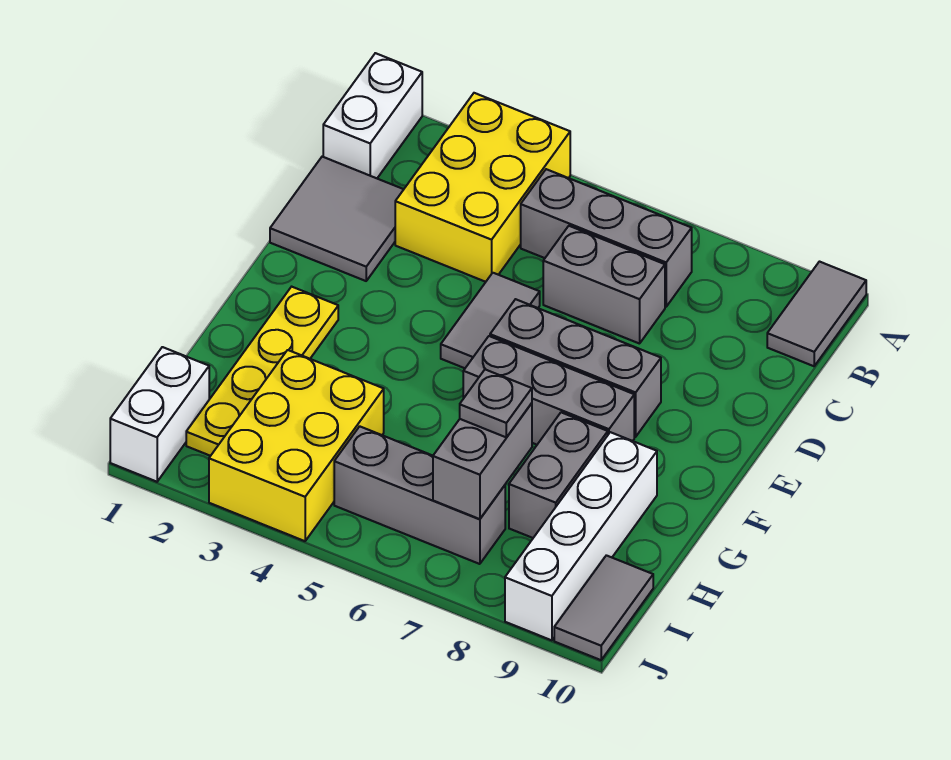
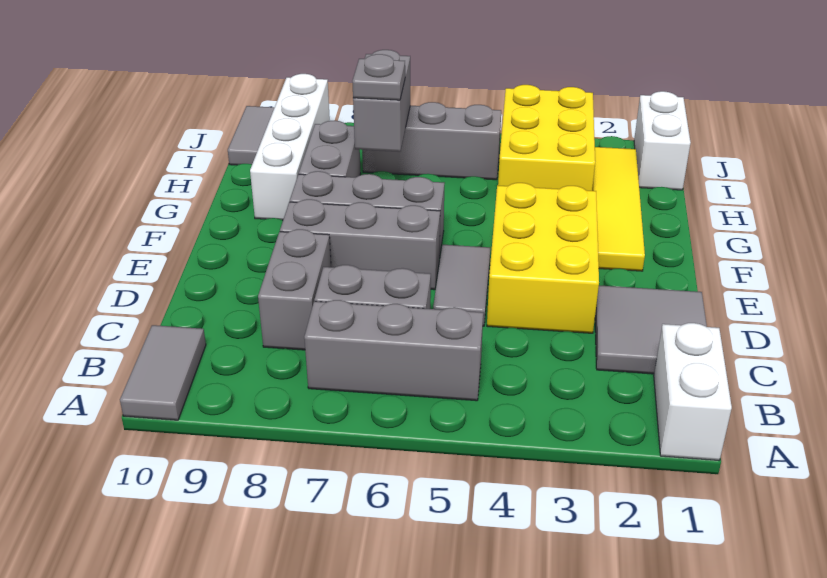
yellow brick A3:C4 level 1 -> yellow brick D3:F4 level 1
none -> grey brick C8:D8 level 1
yellow plate F2:I2 level 1 -> yellow tile F2:I2 level 1

